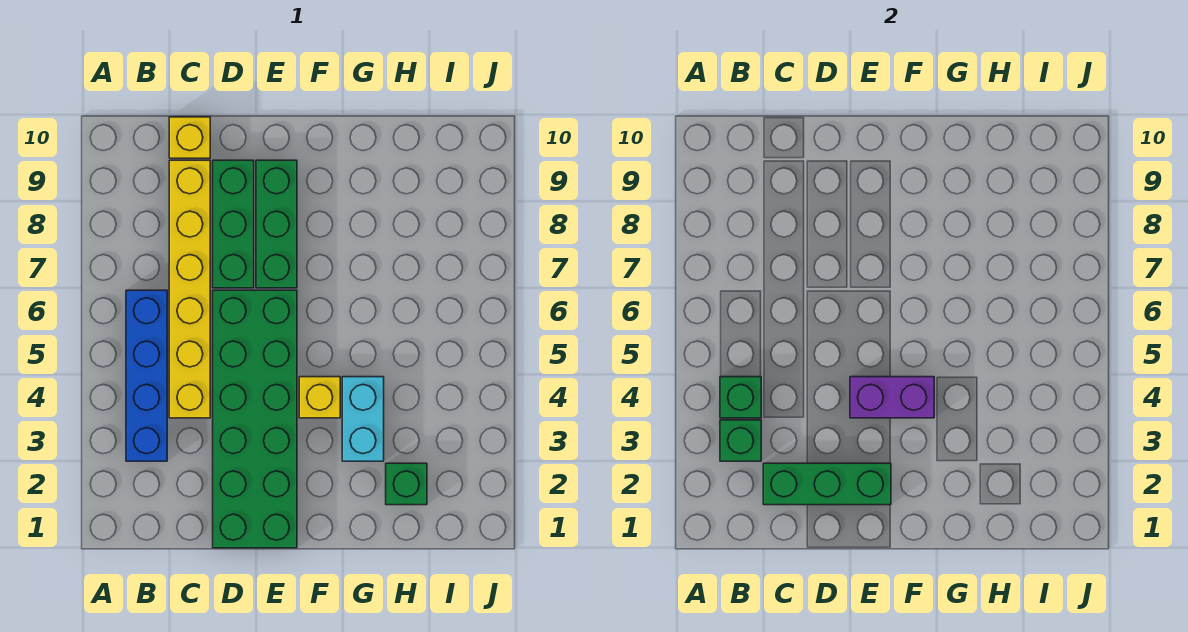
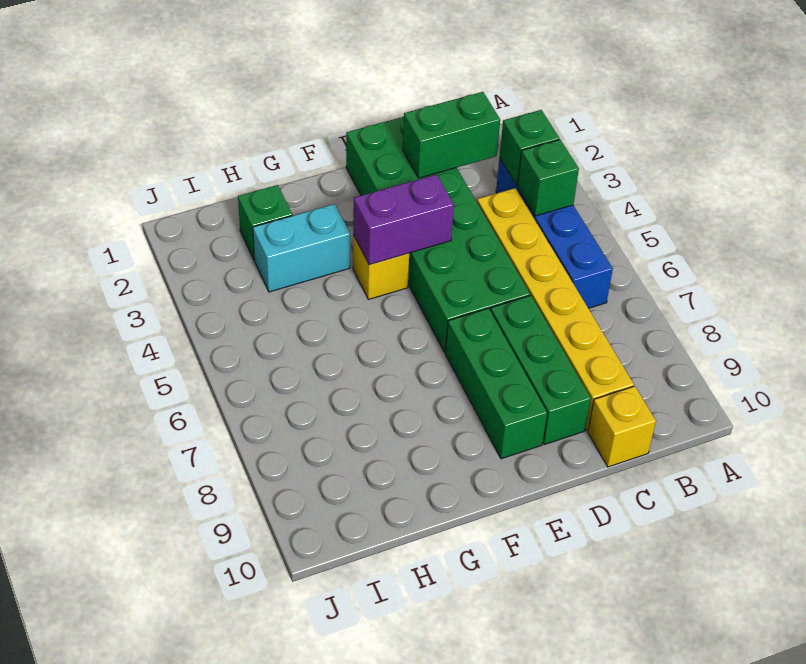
green brick C2:E2 level 2 -> green brick C2:D2 level 2
cyan brick G3:G4 level 1 -> cyan brick G3:H3 level 1

